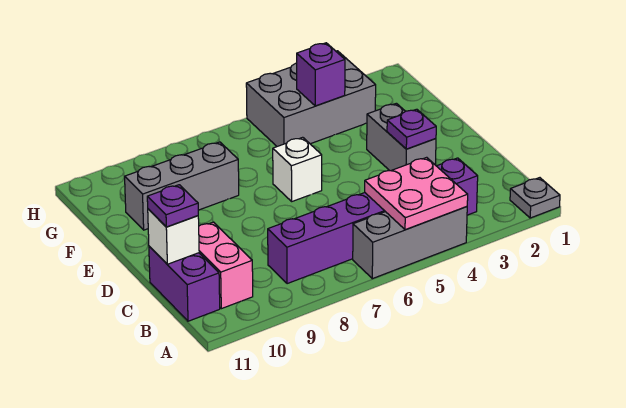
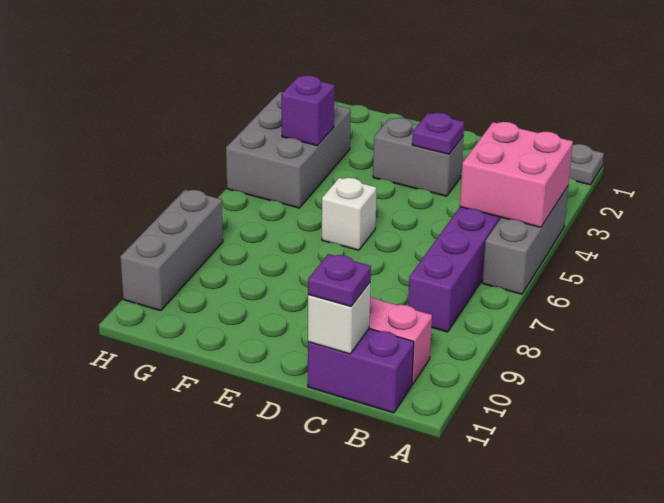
pink plate A4:B5 level 2 -> pink brick A4:B5 level 2
grey brick F8:F10 level 1 -> grey brick H8:H10 level 1

